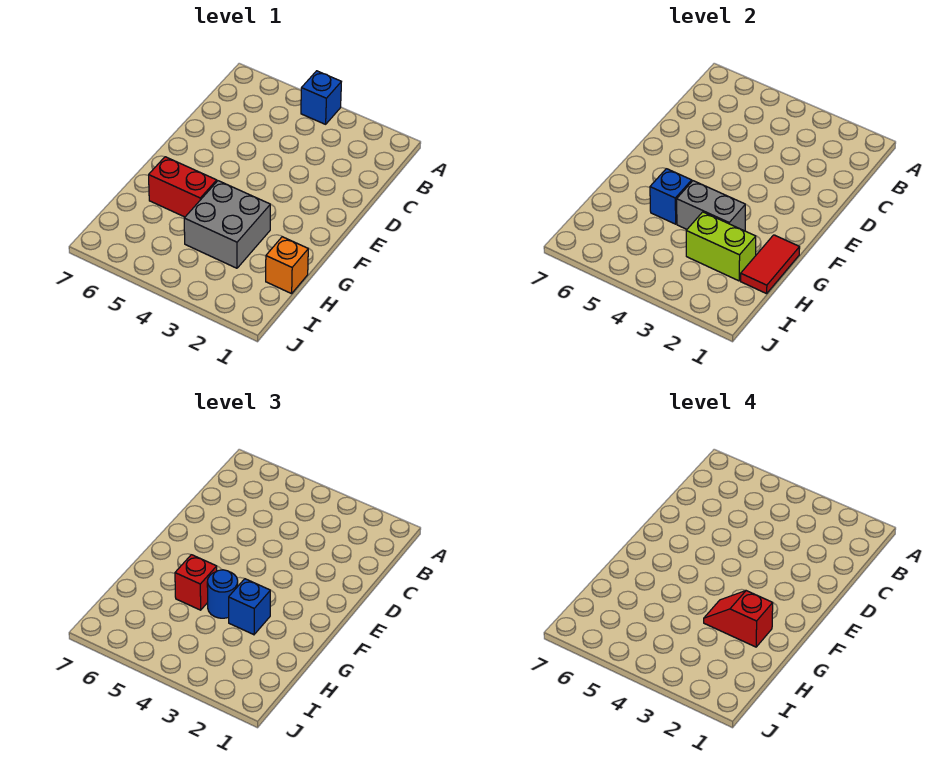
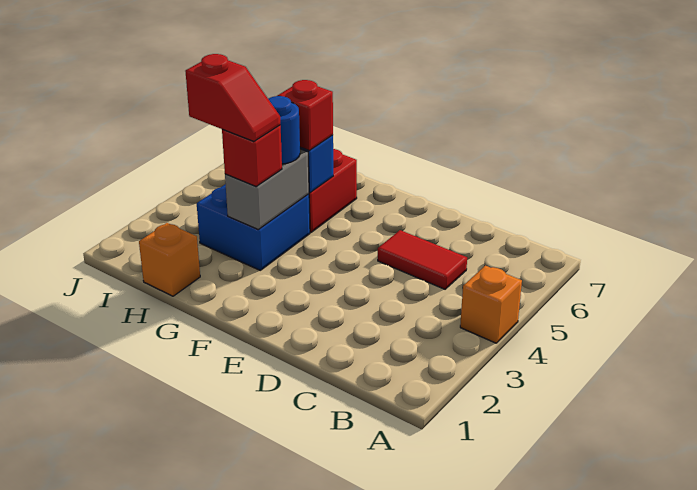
blue brick A4 level 1 -> orange brick A4 level 1
red tile G1:H1 level 2 -> red tile C5:D5 level 1
red slope G2:G3 level 4 top 2 -> red slope G3:H3 level 4 top H
grey brick G3:H4 level 1 -> blue brick G3:H4 level 1
blue brick G3 level 3 -> red brick G3 level 3
lime brick H2:H3 level 2 -> none

